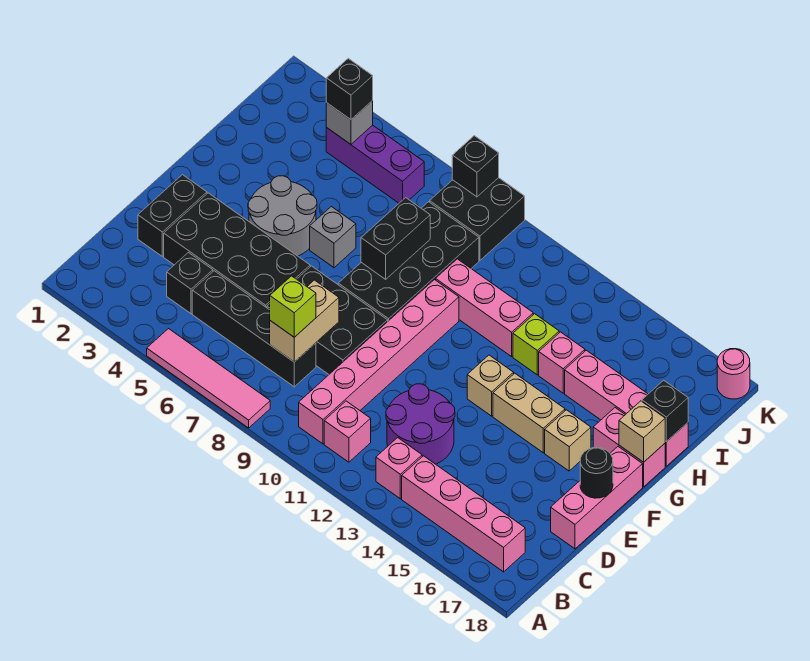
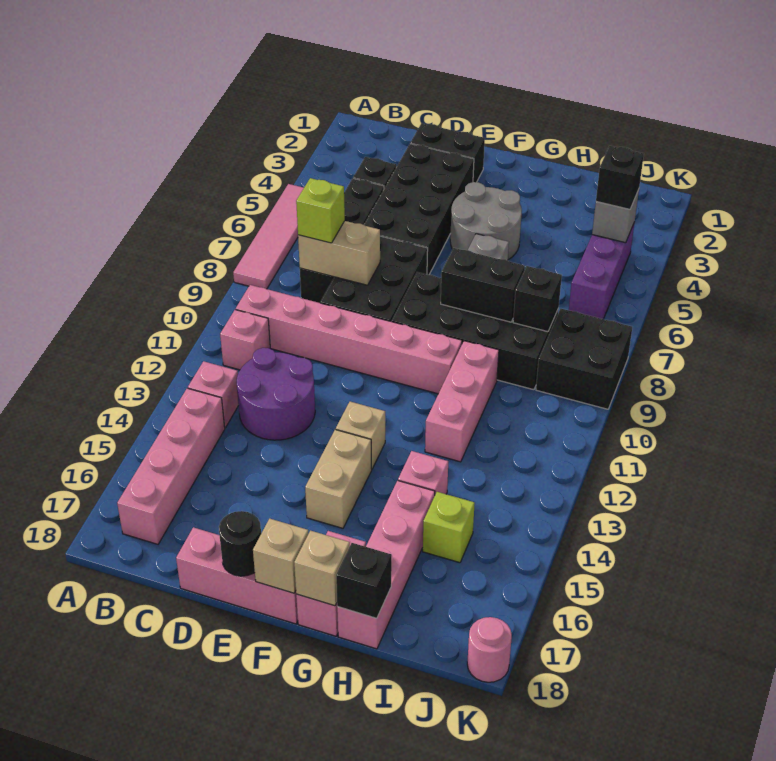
tan brick F16 level 1 -> tan brick F18 level 2
lime brick H13 level 1 -> lime brick I15 level 1
black brick K8 level 2 -> black brick I8 level 2

